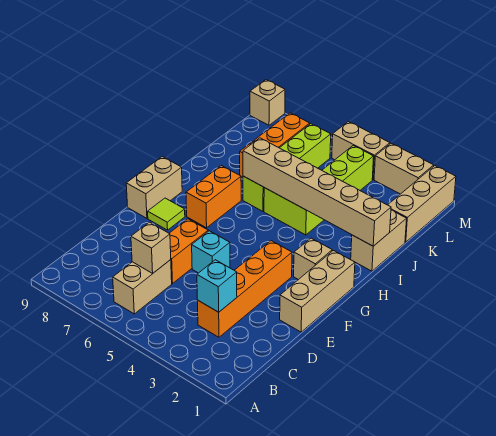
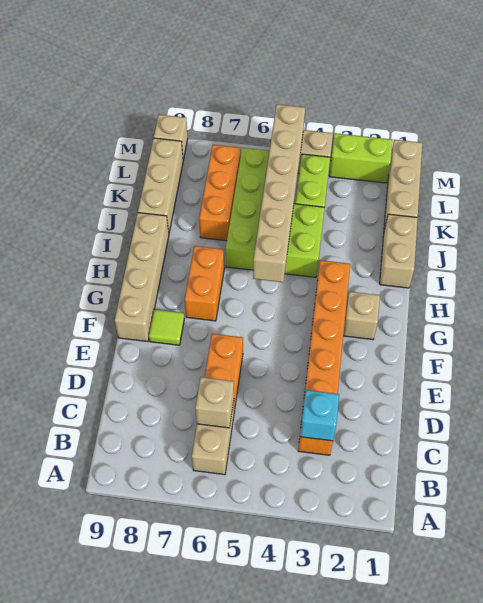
orange brick C3:F3 level 1 -> orange brick C3:H3 level 1
tan brick E1:G1 level 1 -> tan brick J9:L9 level 1
cyan brick E5 level 1 -> none
tan brick F9:G9 level 1 -> tan brick F9:I9 level 1
tan brick I1:I6 level 2 -> tan brick H5:M5 level 2
tan brick M2:M3 level 1 -> lime brick M2:M3 level 1

